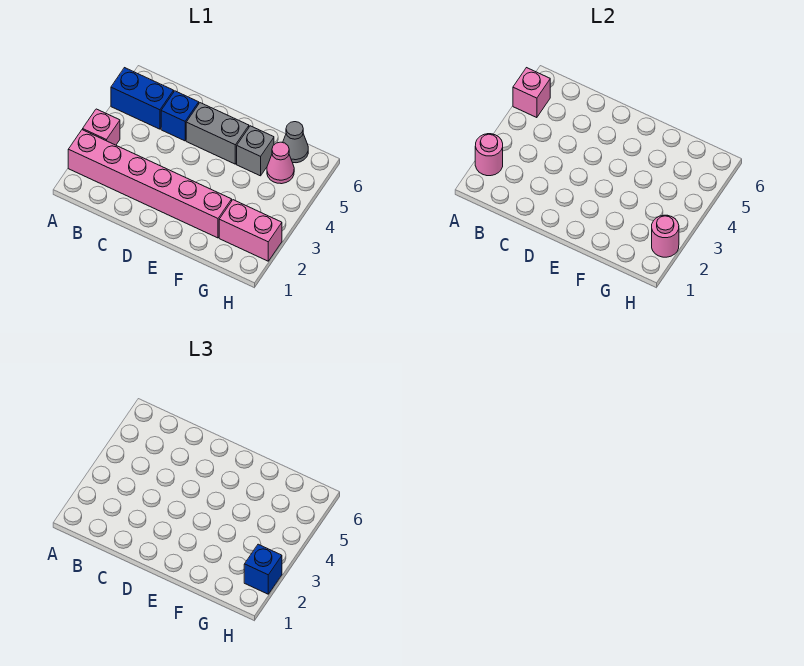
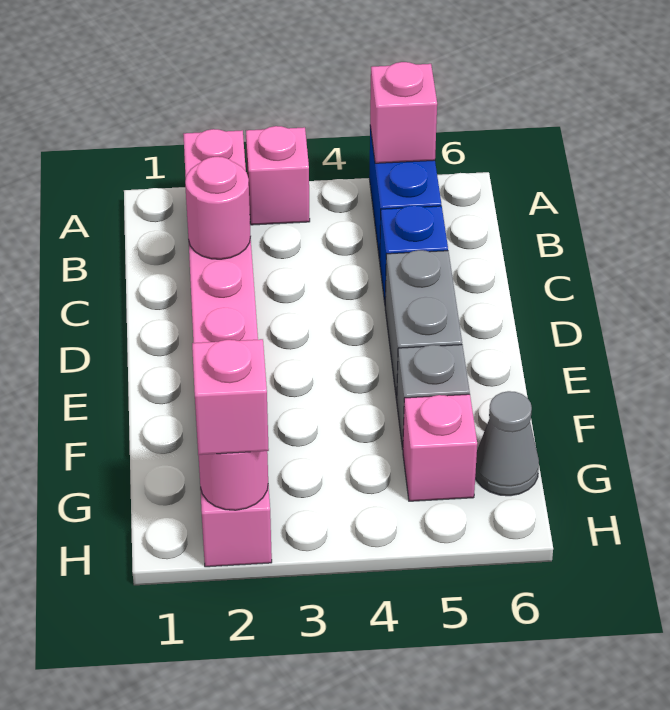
pink round brick A2 level 2 -> pink round brick C2 level 2
pink cone G5 level 1 -> pink brick G5 level 1
blue brick H2 level 3 -> pink brick H2 level 3

